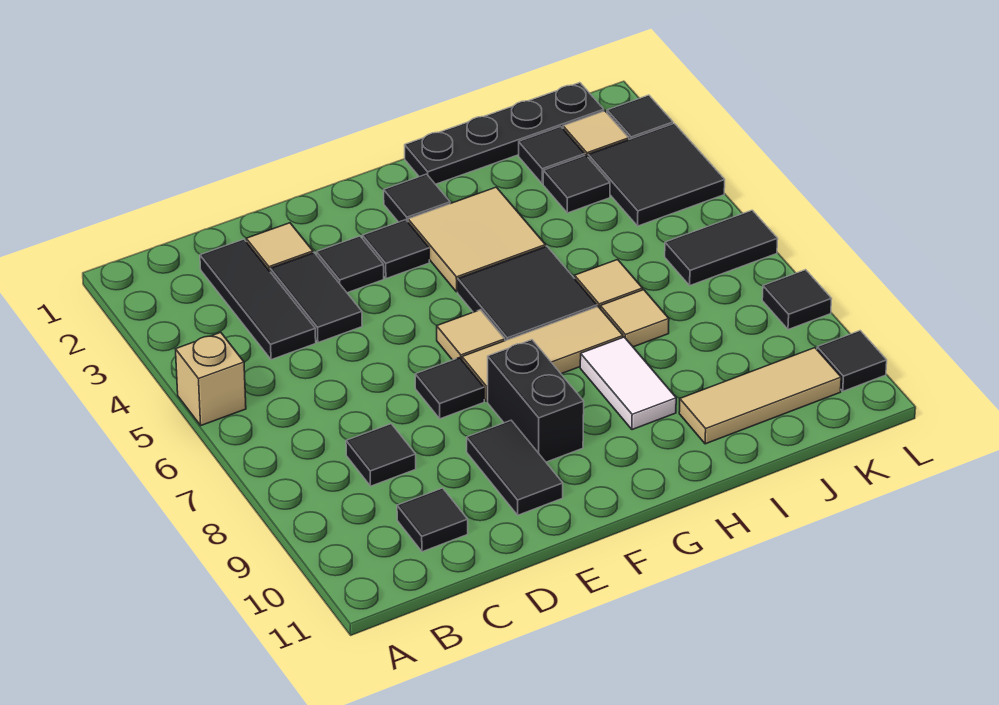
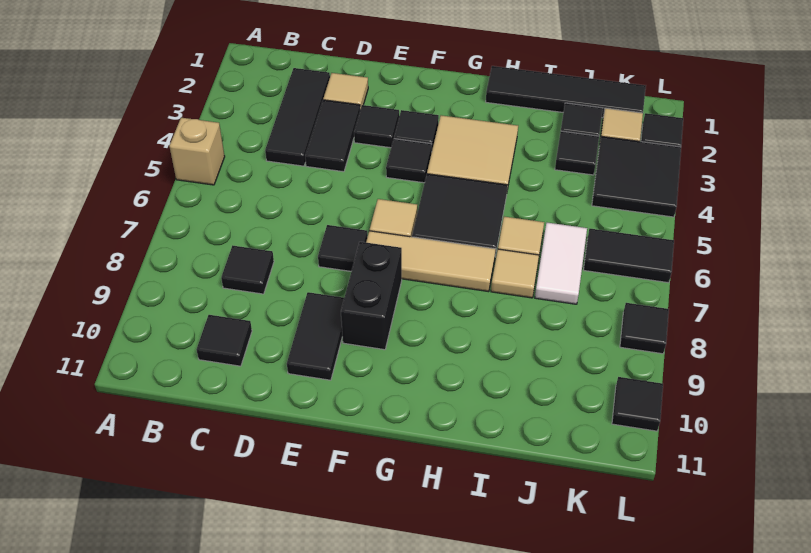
black tile G2 level 1 -> black tile F4 level 1
black plate H1:K1 level 1 -> black tile H1:K1 level 1
white tile H8:H9 level 1 -> white tile J6:J7 level 1
tan tile I10:K10 level 1 -> none

